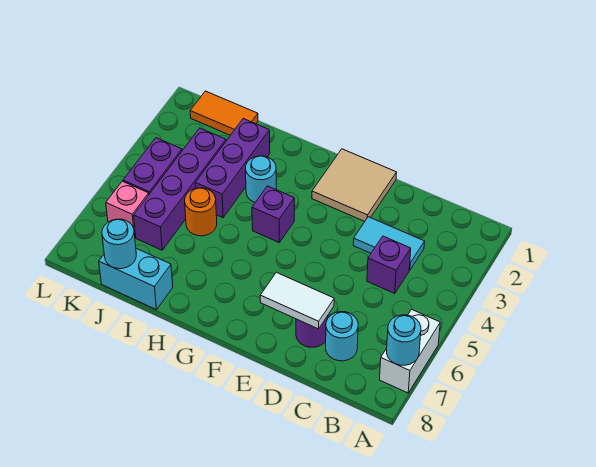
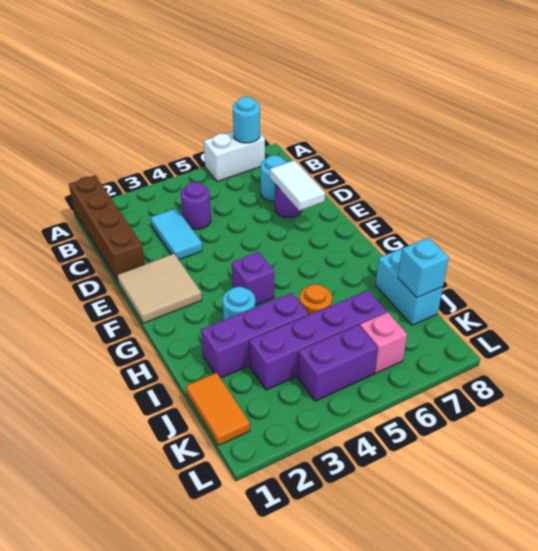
none -> brown brick A1:D1 level 1
purple brick C4 level 1 -> purple round brick C4 level 1
cyan round brick J8 level 2 -> cyan brick J8 level 2

